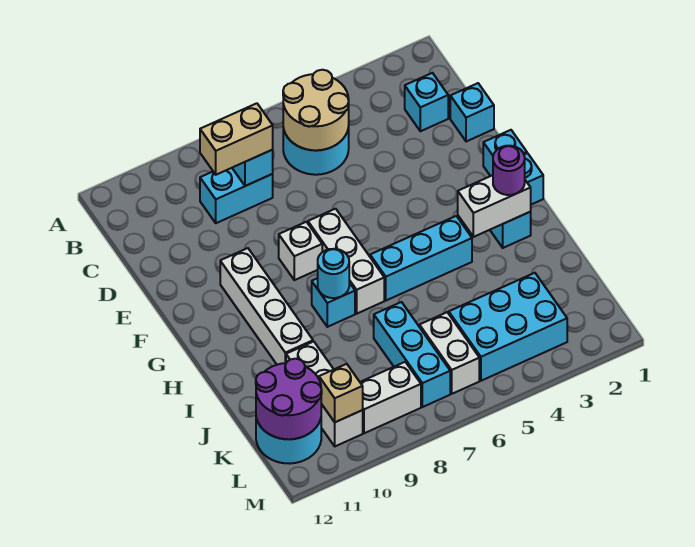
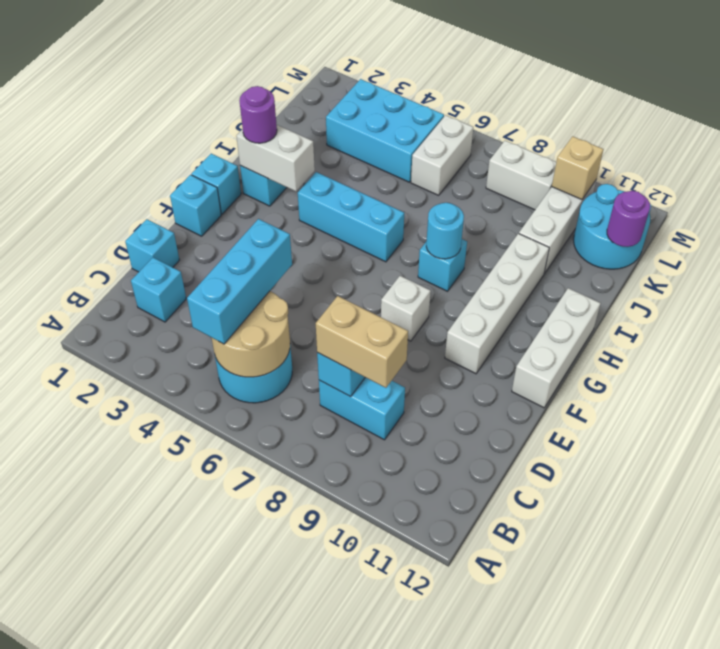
white brick F7:H7 level 1 -> white brick F12:H12 level 1
cyan brick J7:L7 level 1 -> cyan brick B5:D5 level 3
purple round brick K11:L12 level 2 -> purple round brick K12 level 2

